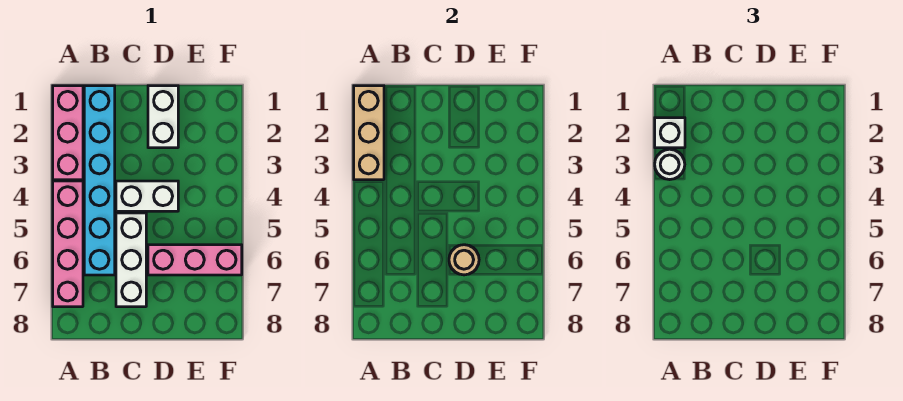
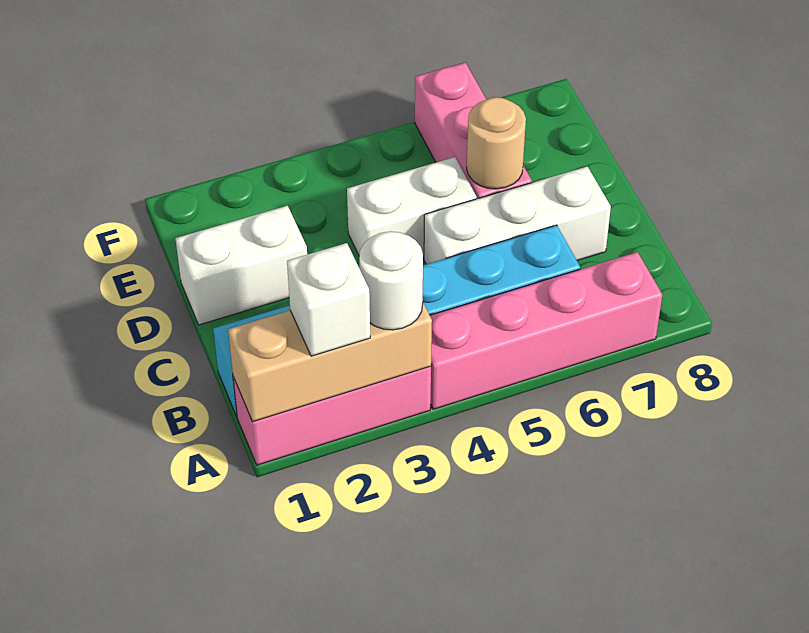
white brick C4:D4 level 1 -> white brick D4:D5 level 1

